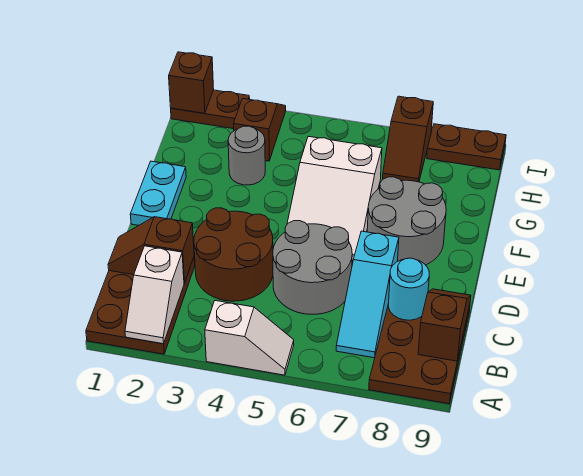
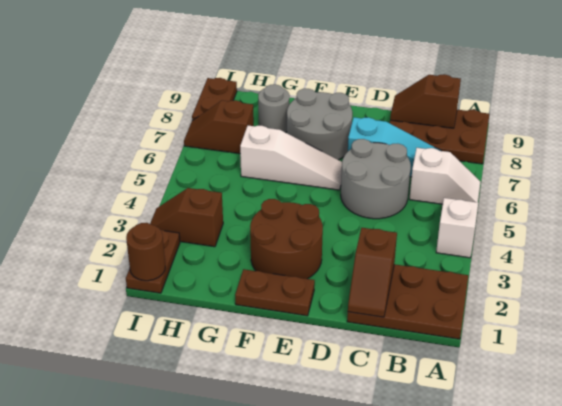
white slope A2:B2 level 2 top B -> white slope A6:B6 level 1 top B
brown round brick C3:D4 level 1 -> brown round brick E2:F3 level 1
cyan round brick C8 level 2 -> none
cyan plate E1:F1 level 1 -> brown plate E1:F1 level 1
white slope E5:G6 level 1 top G -> white slope E6:G6 level 1 top G
grey round brick G3 level 1 -> grey round brick G8 level 1
brown slope H7:I7 level 1 top I -> brown slope H7:I7 level 1 top H
brown brick I1 level 2 -> brown round brick I1 level 2

